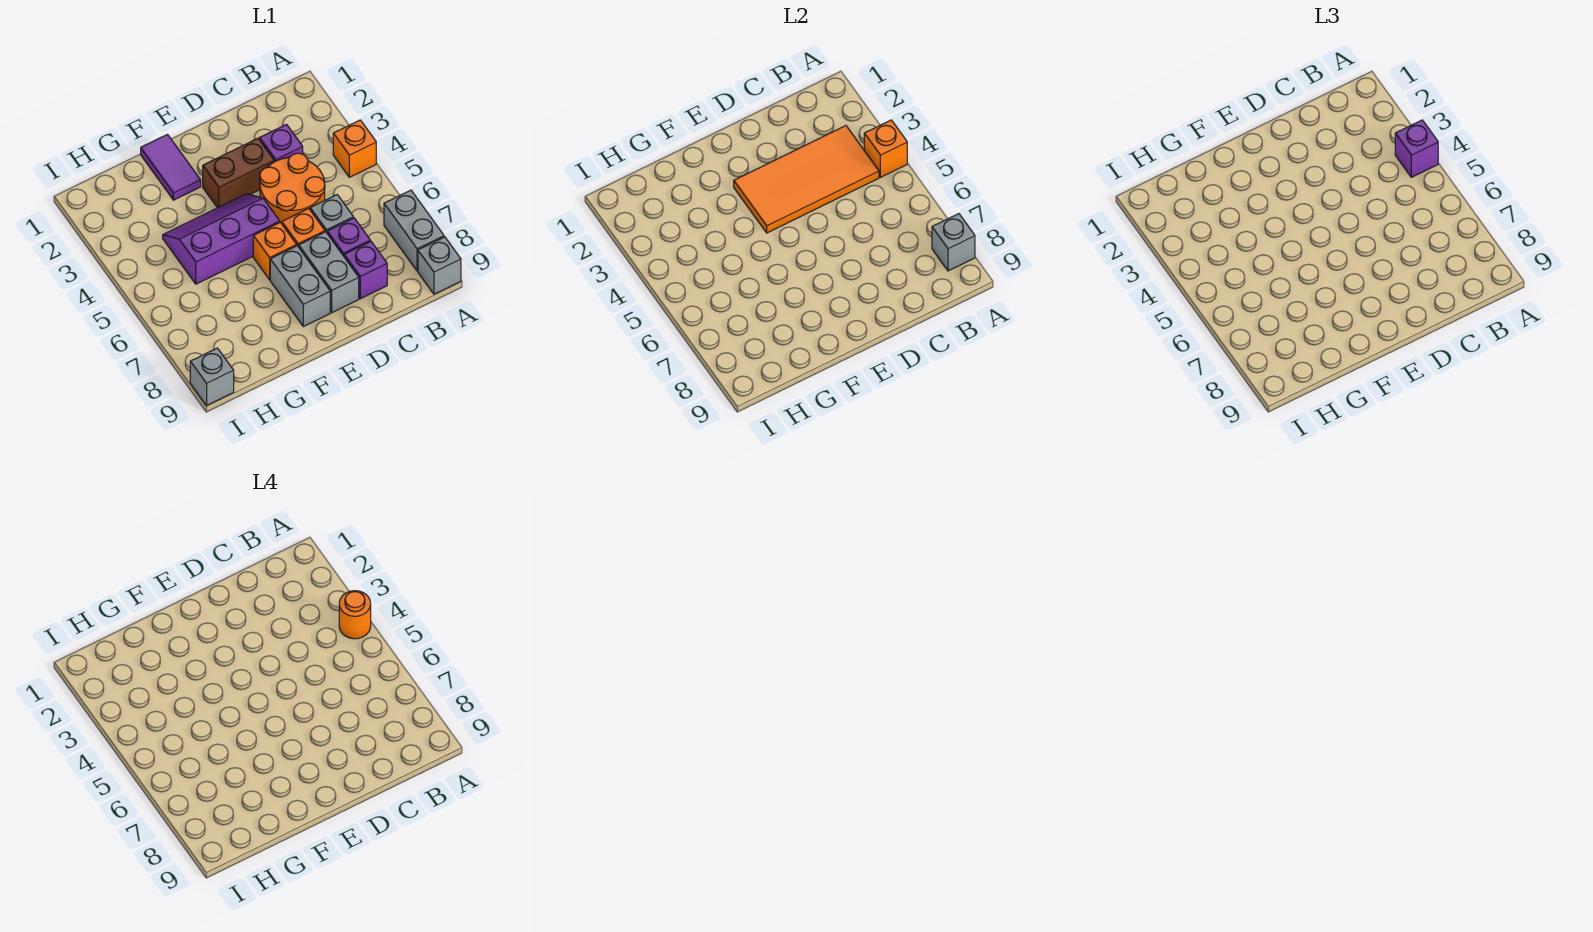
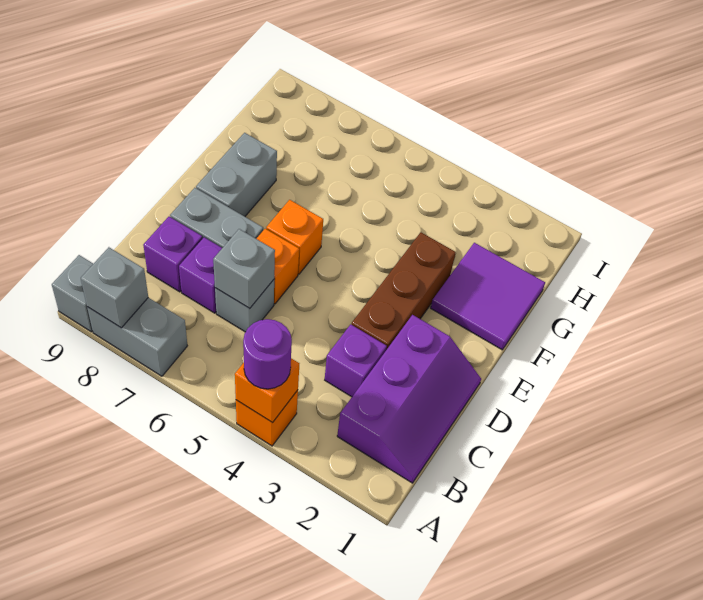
purple brick A4 level 3 -> purple round brick A4 level 3
orange round brick A4 level 4 -> none
orange tile B3:E4 level 2 -> none
orange round brick C4:D5 level 1 -> none
brown brick D3:E3 level 1 -> brown brick D3:F3 level 1
purple slope E4:G5 level 1 top 5 -> purple slope B1:D2 level 1 top 2
grey brick E7:E8 level 1 -> grey brick E8:F8 level 1
purple tile F1:F2 level 1 -> purple tile F1:G2 level 1
grey brick I9 level 1 -> grey brick C6 level 2

